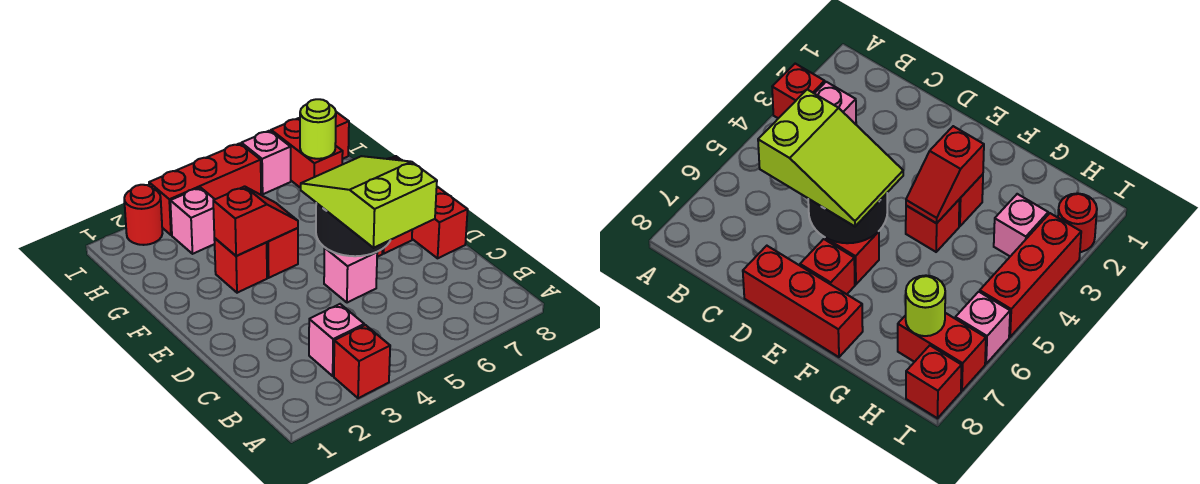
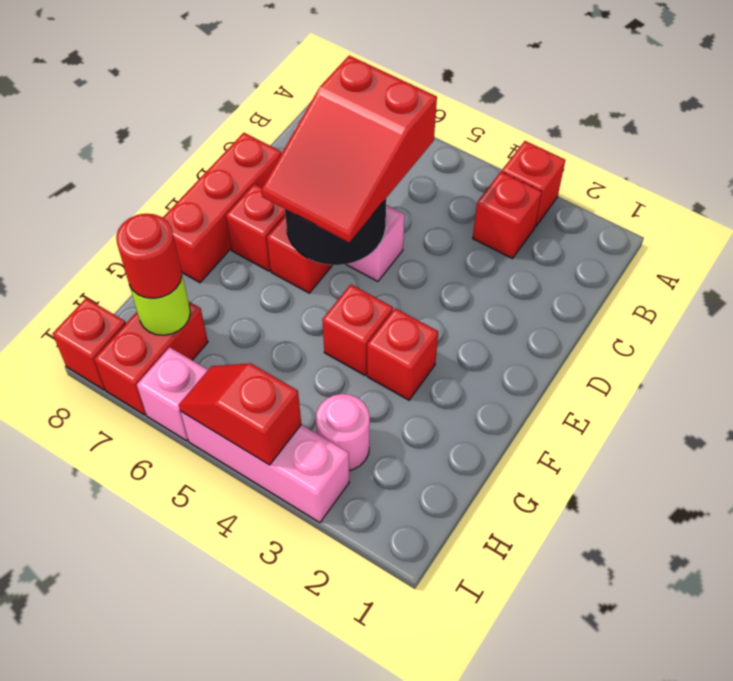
pink brick B3 level 1 -> red brick B3 level 1
lime slope C5:E6 level 3 top C -> red slope C5:E6 level 3 top C
red slope F3:F4 level 2 top 3 -> red slope I4:I5 level 2 top 4
pink brick H3 level 1 -> pink round brick H3 level 1
red round brick I2 level 1 -> red round brick H7 level 3
red brick I3:I5 level 1 -> pink brick I3:I5 level 1

